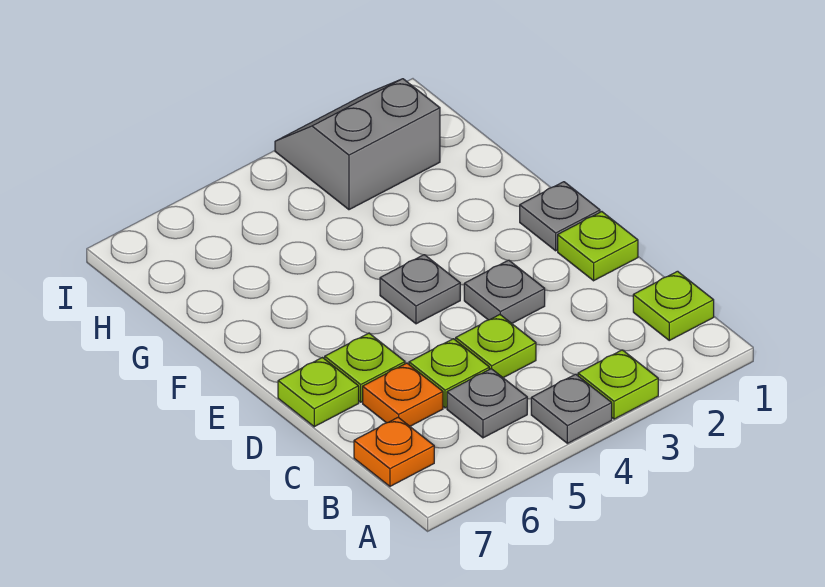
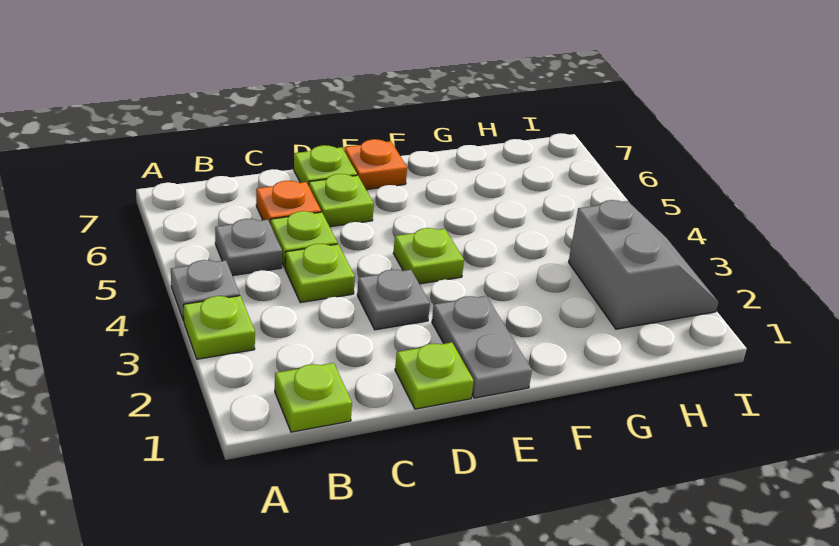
orange plate B7 level 1 -> orange plate E7 level 1
grey plate E1 level 1 -> grey plate E1:E2 level 1
grey plate E4 level 1 -> lime plate E4 level 1

